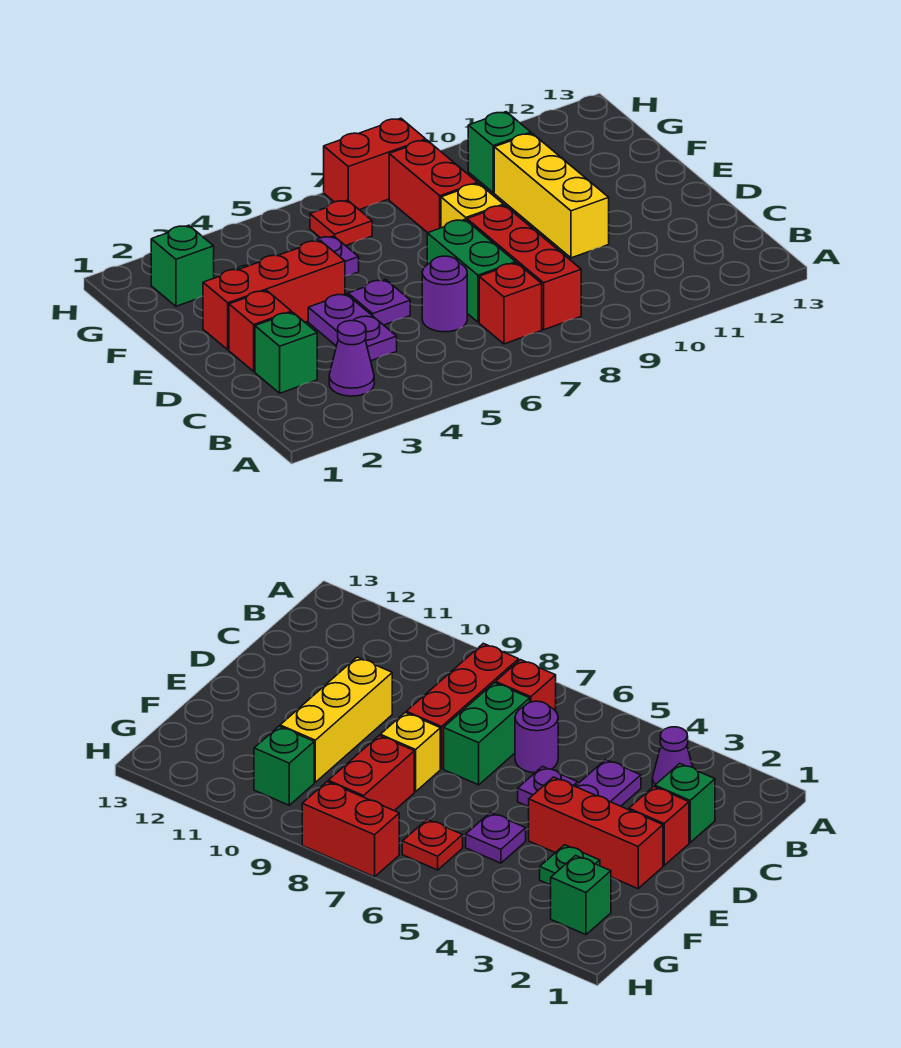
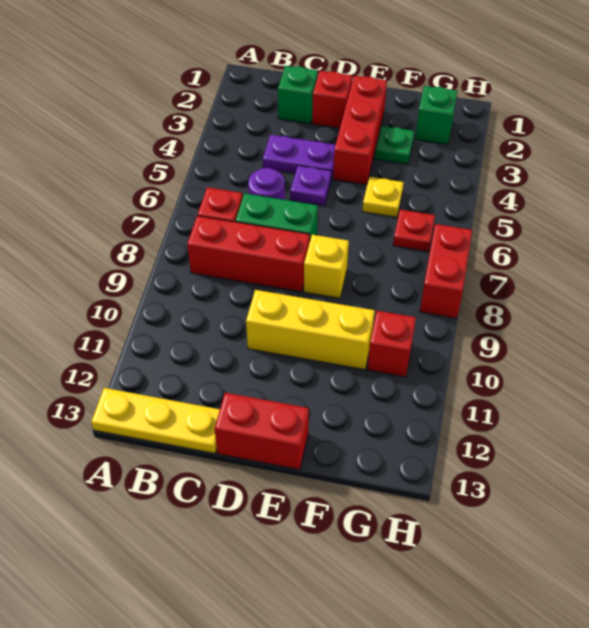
none -> yellow plate A13:C13 level 1
purple cone B3 level 1 -> none
purple plate F5 level 1 -> yellow plate F5 level 1
red brick F8:G8 level 1 -> red brick D13:E13 level 1
green brick G10 level 1 -> red brick G10 level 1

